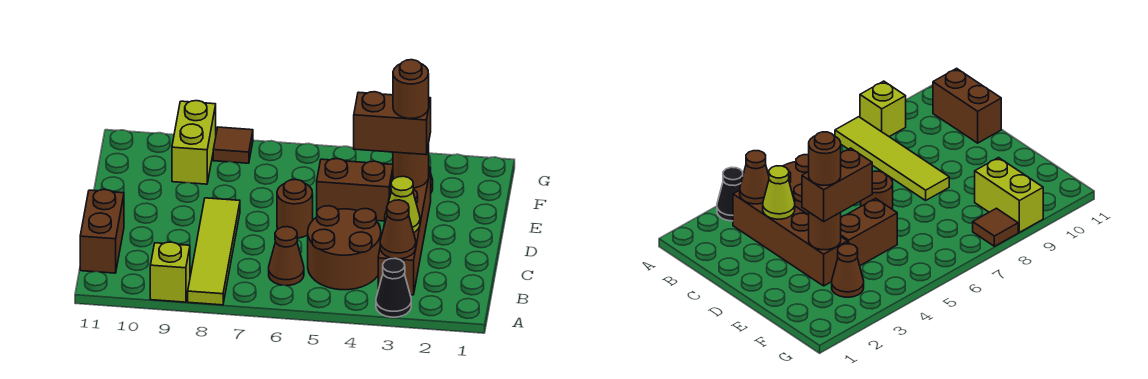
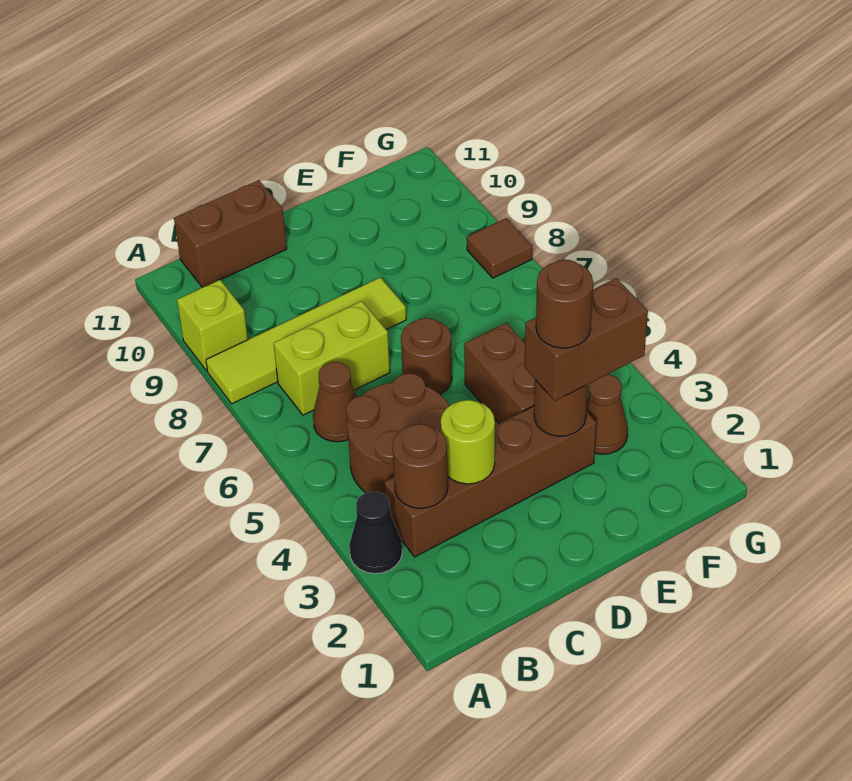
brown cone B3 level 2 -> brown round brick B3 level 2
lime cone C3 level 2 -> lime round brick C3 level 2
brown brick E3:E4 level 3 -> brown brick E3:F3 level 3
lime brick F9:G9 level 1 -> lime brick B7:C7 level 1

